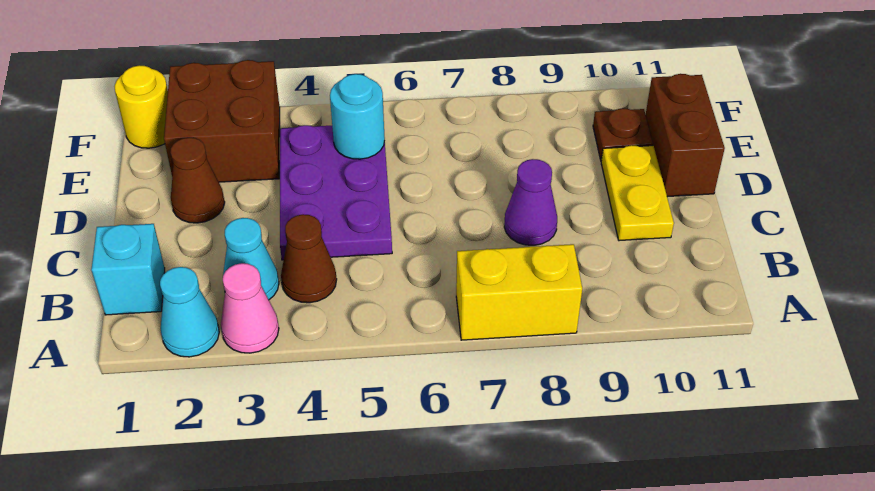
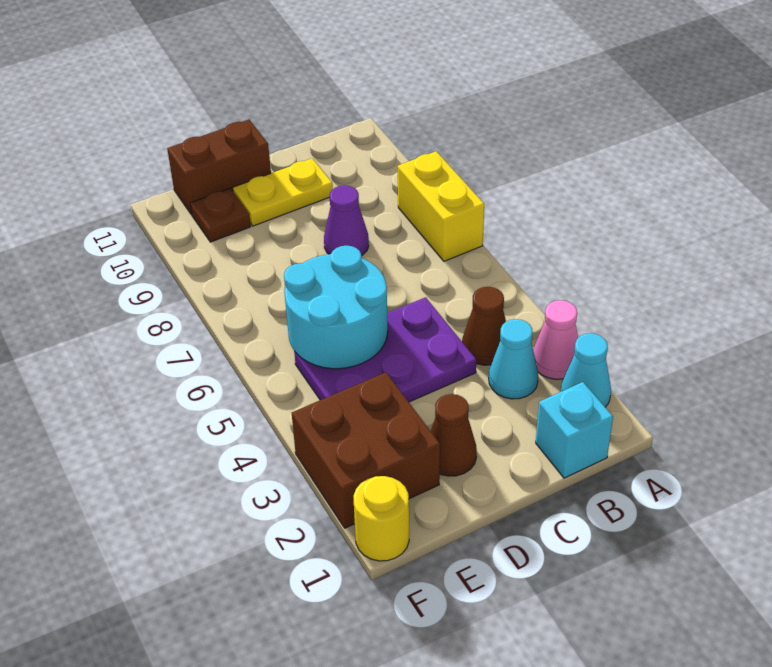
cyan round brick E5 level 2 -> cyan round brick D5:E6 level 2

